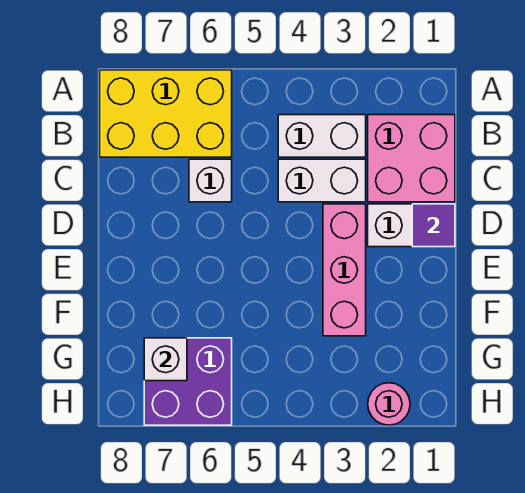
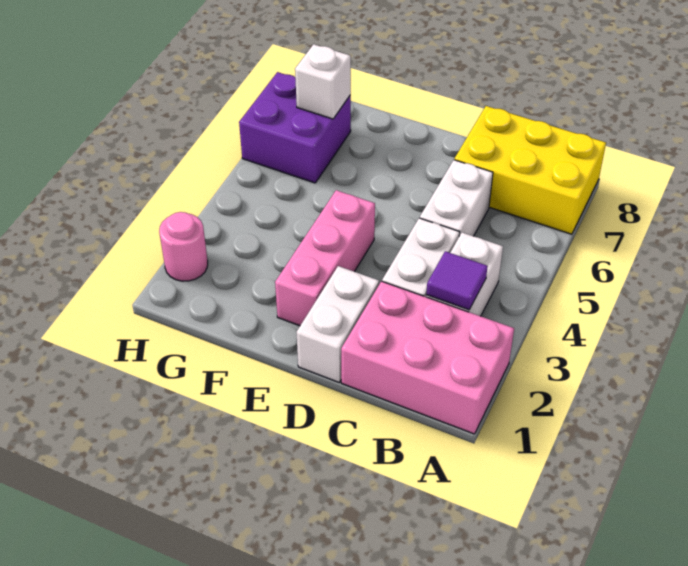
yellow brick A6:B8 level 1 -> yellow brick A7:C8 level 1
pink brick B1:C2 level 1 -> pink brick A1:C2 level 1
white brick C6 level 1 -> white brick C5:C6 level 1
purple tile D1 level 2 -> purple tile B3 level 2
pink brick D3:F3 level 1 -> pink brick E2:E4 level 1

